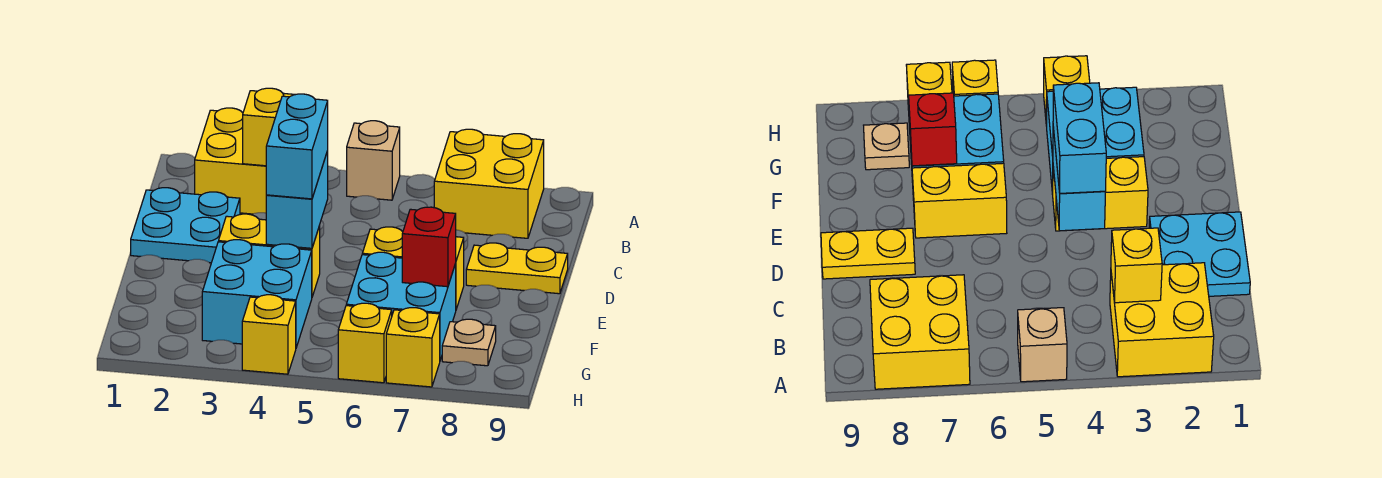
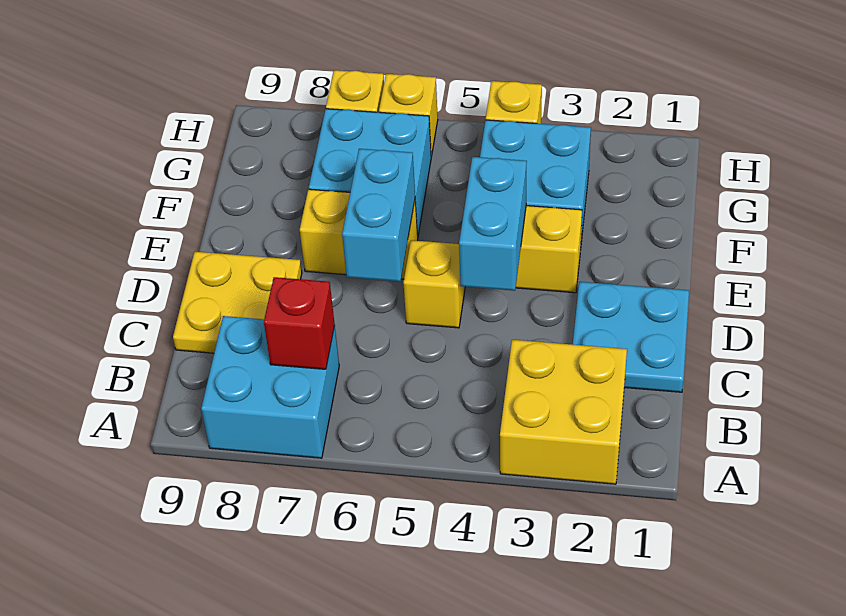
tan brick A5 level 1 -> none
yellow brick A7:B8 level 1 -> cyan brick A7:B8 level 1
yellow brick B3 level 2 -> yellow brick D5 level 1
cyan brick D4:E4 level 3 -> cyan brick D6:E6 level 2
yellow plate D8:D9 level 1 -> yellow plate C8:D9 level 1
red brick F7 level 2 -> red brick B7 level 2
tan plate G8 level 1 -> none

